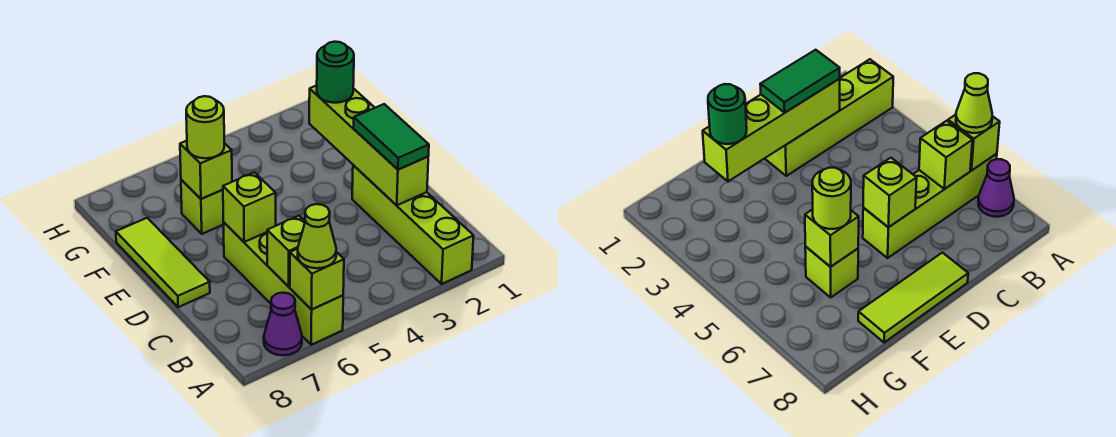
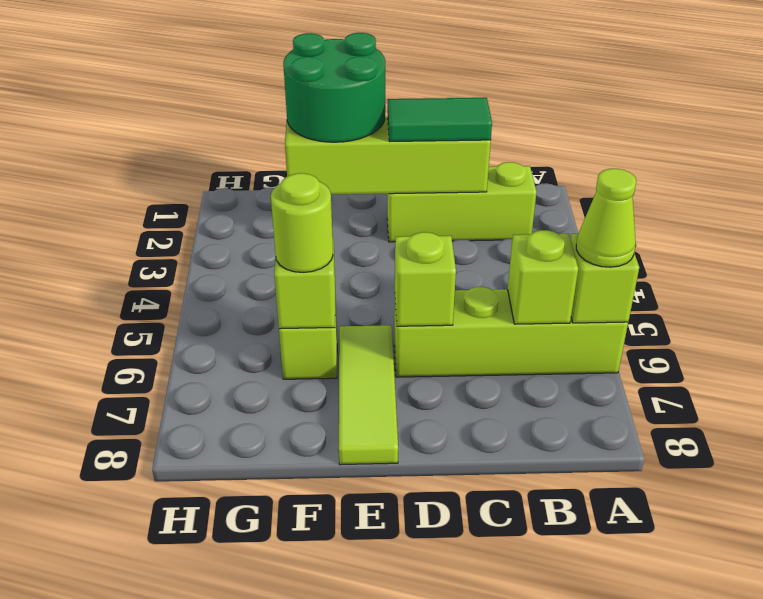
lime brick A2:D2 level 1 -> lime brick B2:D2 level 1
purple cone A7 level 1 -> none
lime tile D8:F8 level 1 -> lime tile E6:E8 level 1
green round brick F2 level 3 -> green round brick E1:F2 level 3

